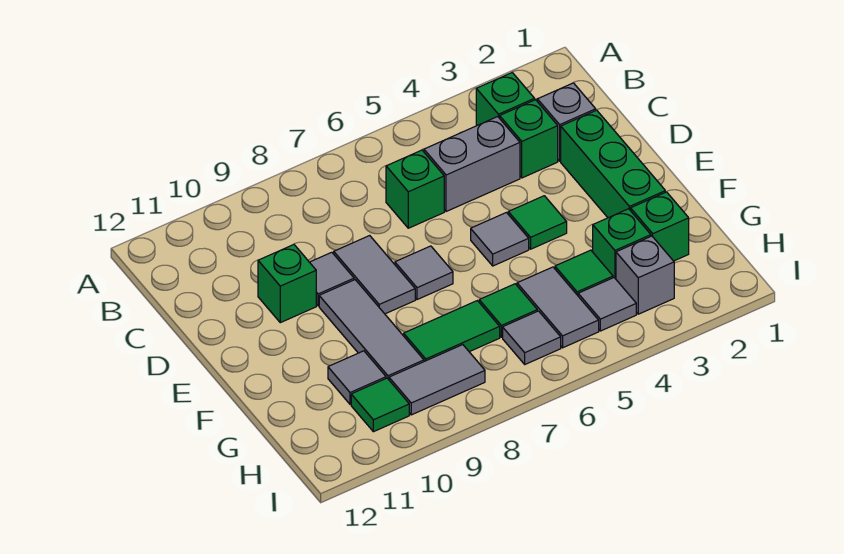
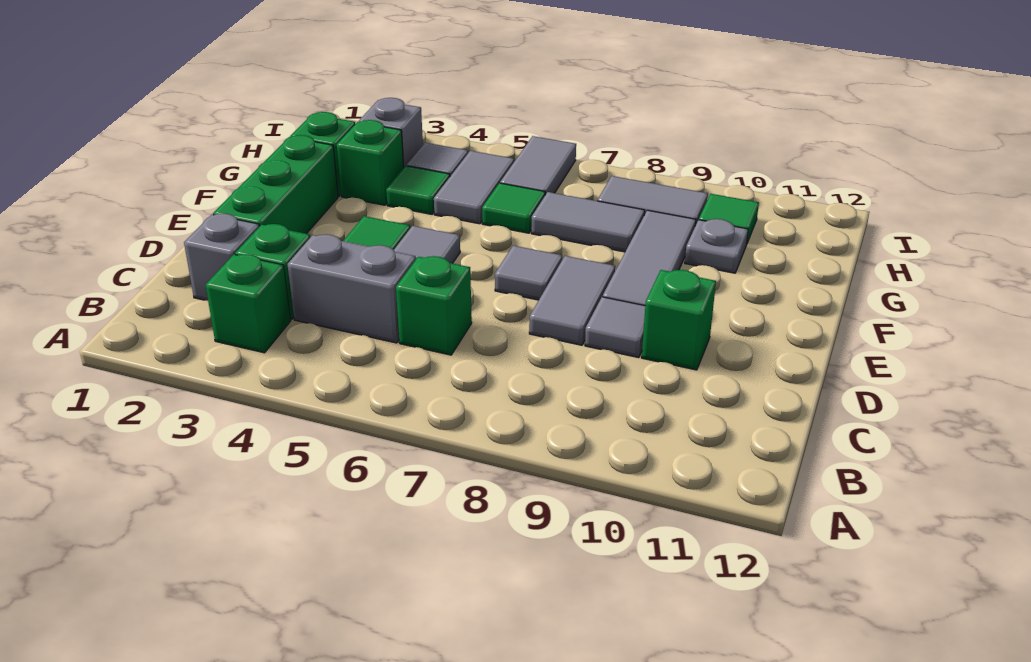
green tile G7:G8 level 1 -> grey tile G7:G8 level 1
grey tile G10 level 1 -> grey plate G10 level 1
grey tile H6 level 1 -> grey tile H6:I6 level 1

